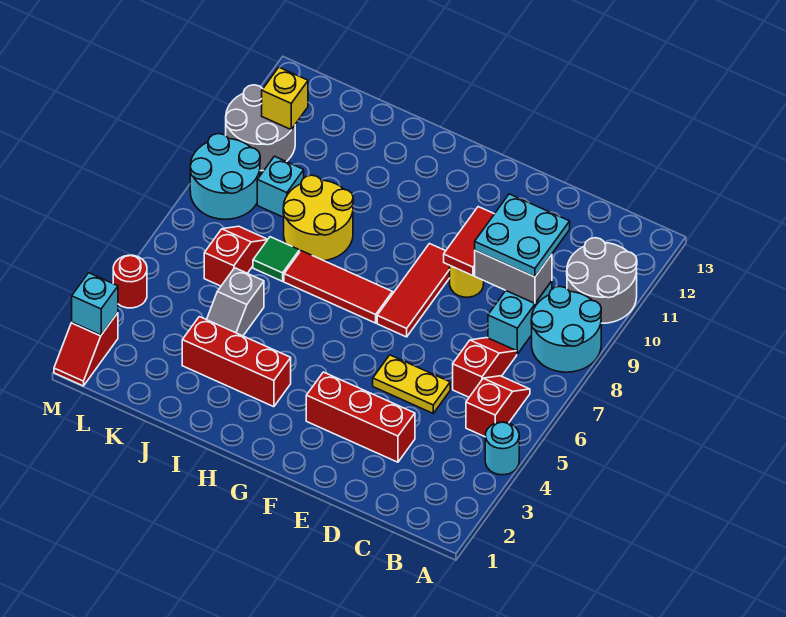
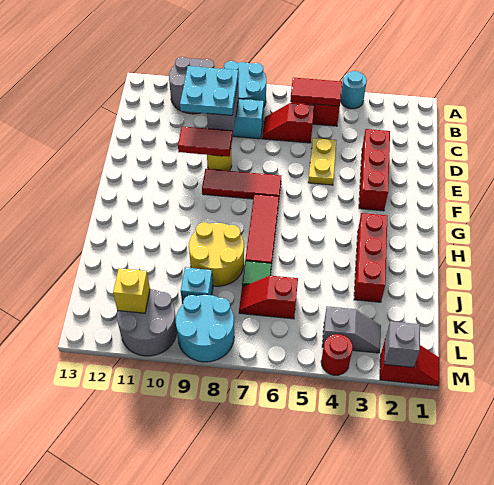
none -> red tile B5:B6 level 2
grey slope J4:J5 level 1 top 5 -> grey slope L3:L4 level 1 top 4
cyan brick M2 level 2 -> grey brick M2 level 2

